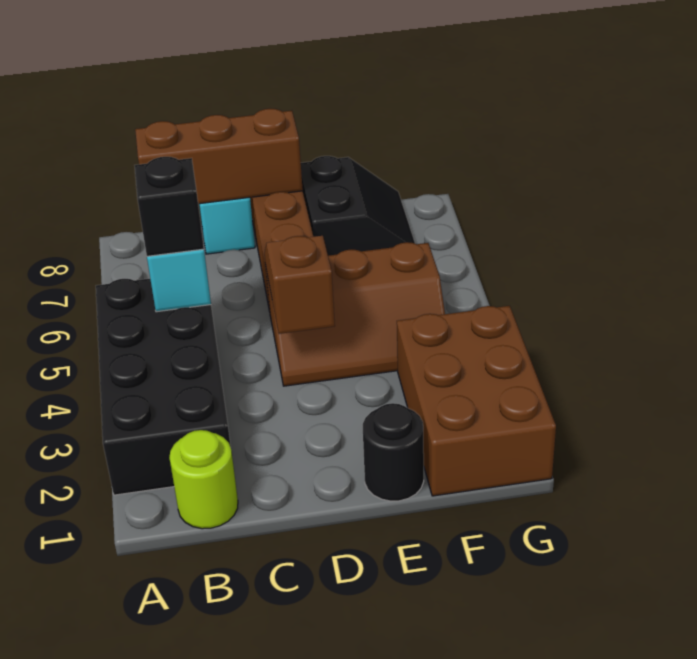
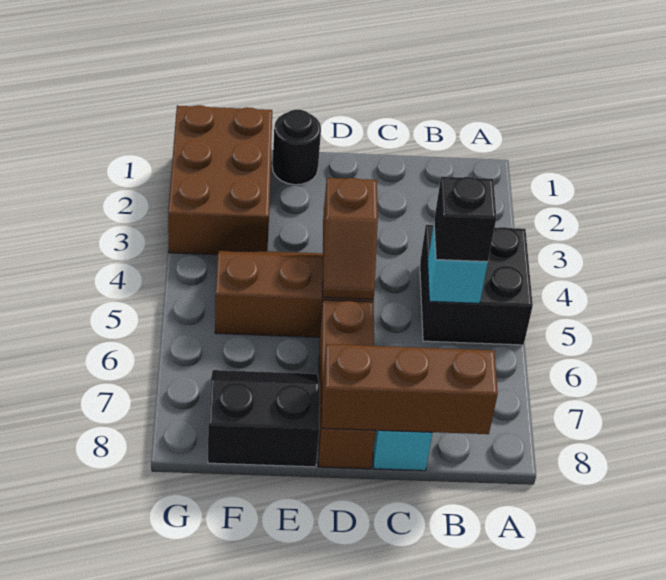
black brick A2:B5 level 1 -> black brick A4:B5 level 1
lime round brick B1 level 1 -> none
black slope E7:F8 level 1 top E -> black slope E7:F8 level 1 top 8

